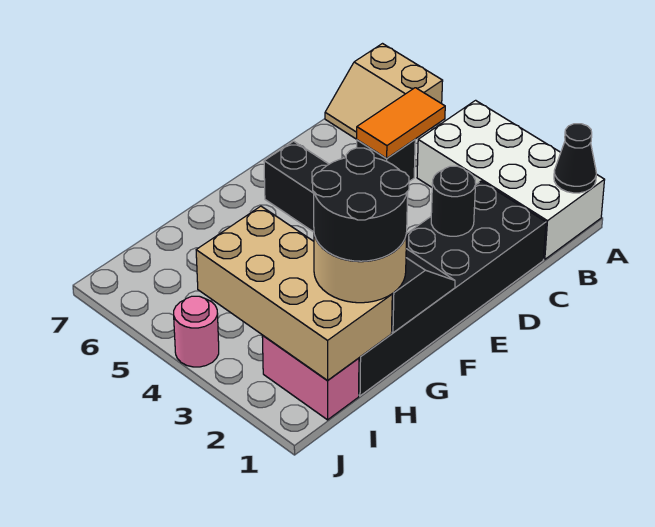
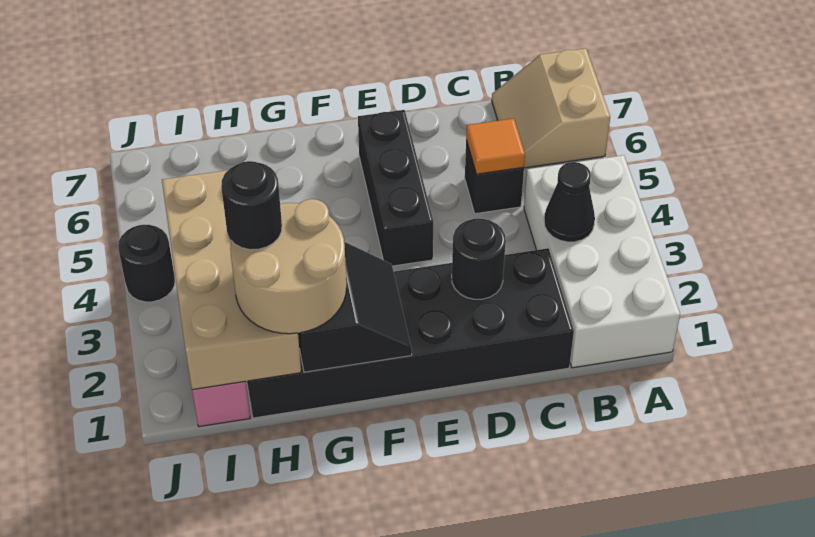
black cone A1 level 2 -> black cone B3 level 2
orange tile B5:C5 level 2 -> orange tile C5 level 2
black round brick G1:H2 level 4 -> black round brick H2 level 4
pink round brick J4 level 1 -> black round brick J4 level 1

